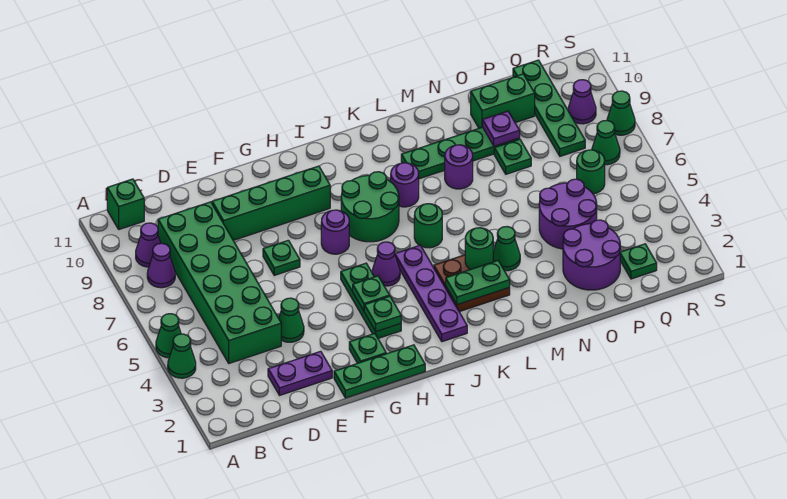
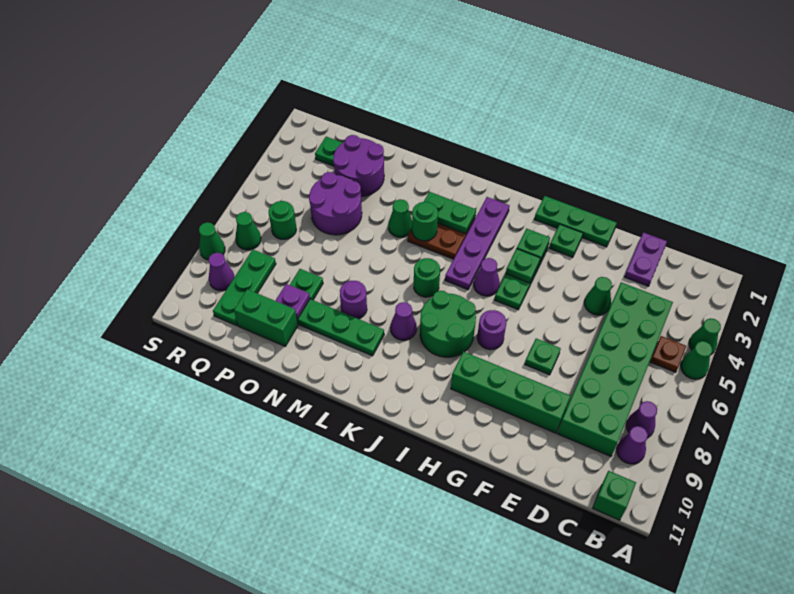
none -> brown plate B5 level 1
purple plate D2:E2 level 1 -> purple plate D1:D2 level 1
purple round brick K8 level 1 -> purple cone K8 level 1
green plate Q8:Q11 level 1 -> green plate Q8:Q10 level 1

